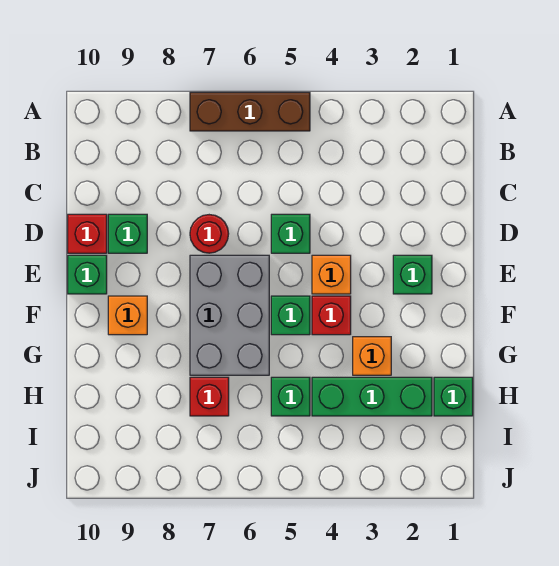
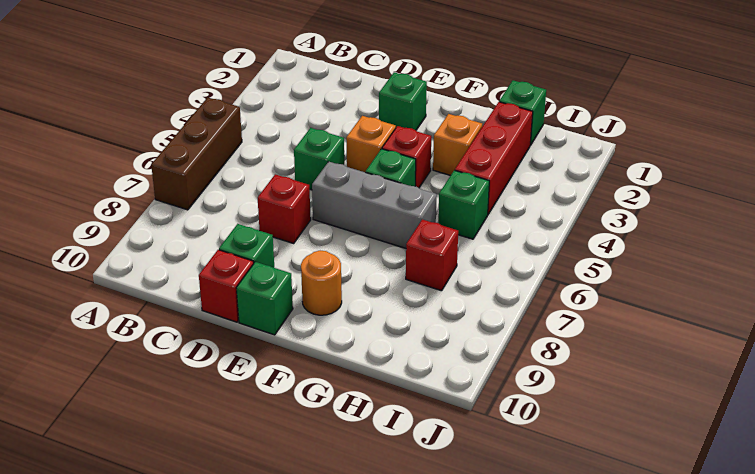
red round brick D7 level 1 -> red brick D7 level 1
grey brick E6:G7 level 1 -> grey brick E6:G6 level 1
orange brick F9 level 1 -> orange round brick F9 level 1
green brick H2:H4 level 1 -> red brick H2:H4 level 1

